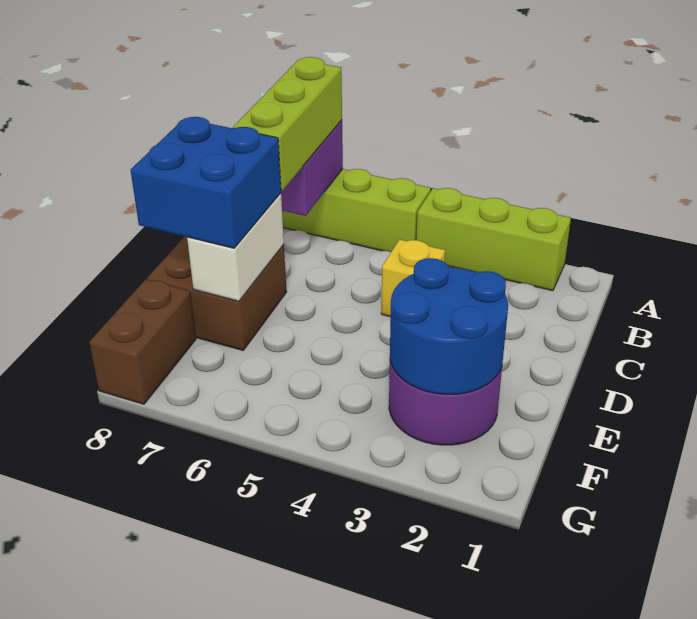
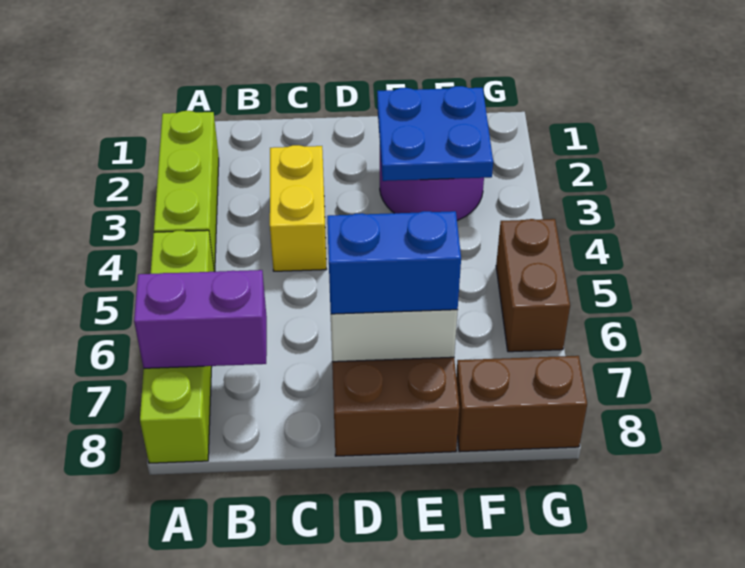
lime brick A7:C7 level 3 -> none
yellow brick C4 level 1 -> yellow brick C3:C4 level 1
blue brick D7:E8 level 3 -> blue brick D7:E7 level 3
blue round brick E2:F3 level 2 -> blue plate E2:F3 level 2
none -> brown brick G5:G6 level 1

